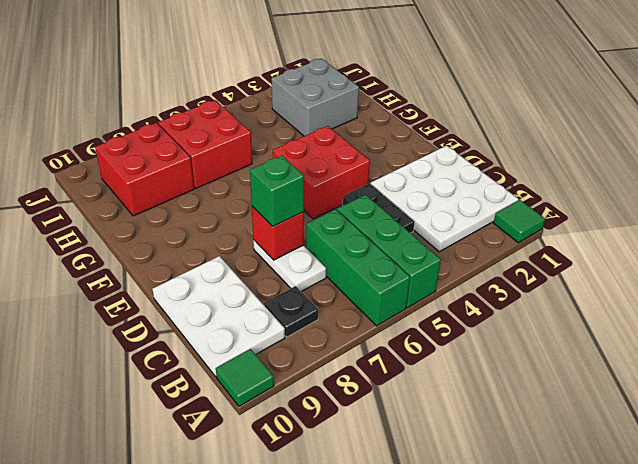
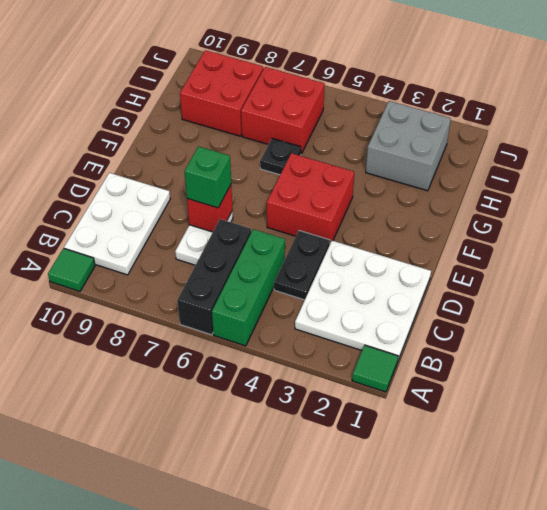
green brick A6:C6 level 1 -> black brick A6:C6 level 1
black plate B8 level 1 -> black plate G6 level 1

